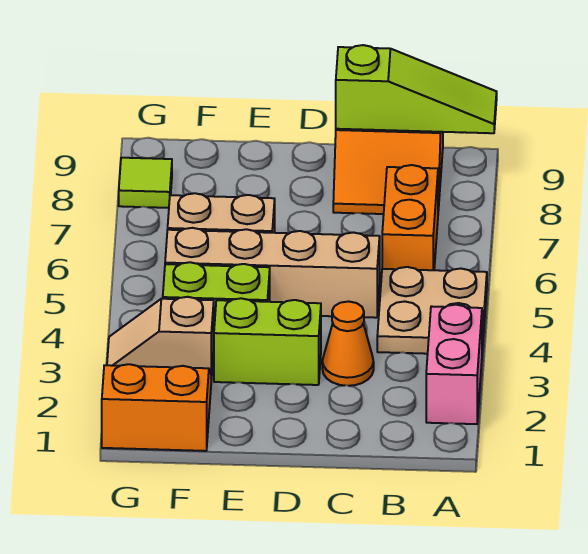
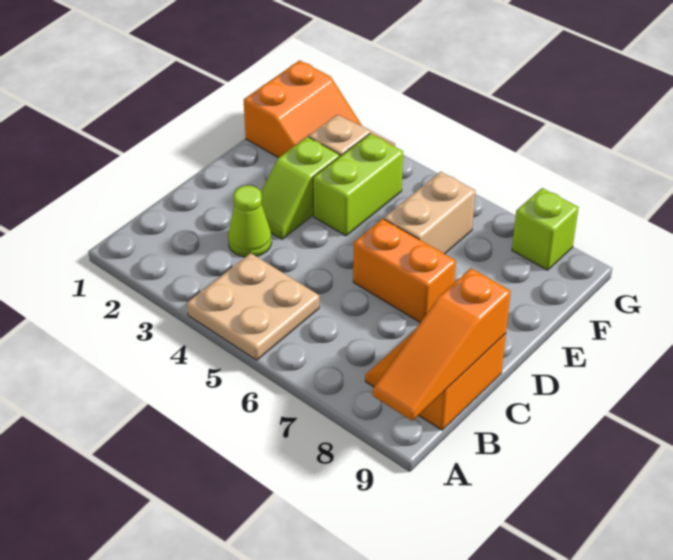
pink brick A2:A3 level 1 -> none
lime slope A9:C9 level 2 top C -> orange slope A9:C9 level 2 top C
orange brick B6:B7 level 1 -> orange brick D6:D7 level 1
orange cone C3 level 1 -> lime cone C3 level 1
tan brick C5:F5 level 1 -> none
lime brick D3:E3 level 1 -> lime slope D3:E3 level 1 top E
lime tile G8 level 1 -> lime brick G8 level 1

